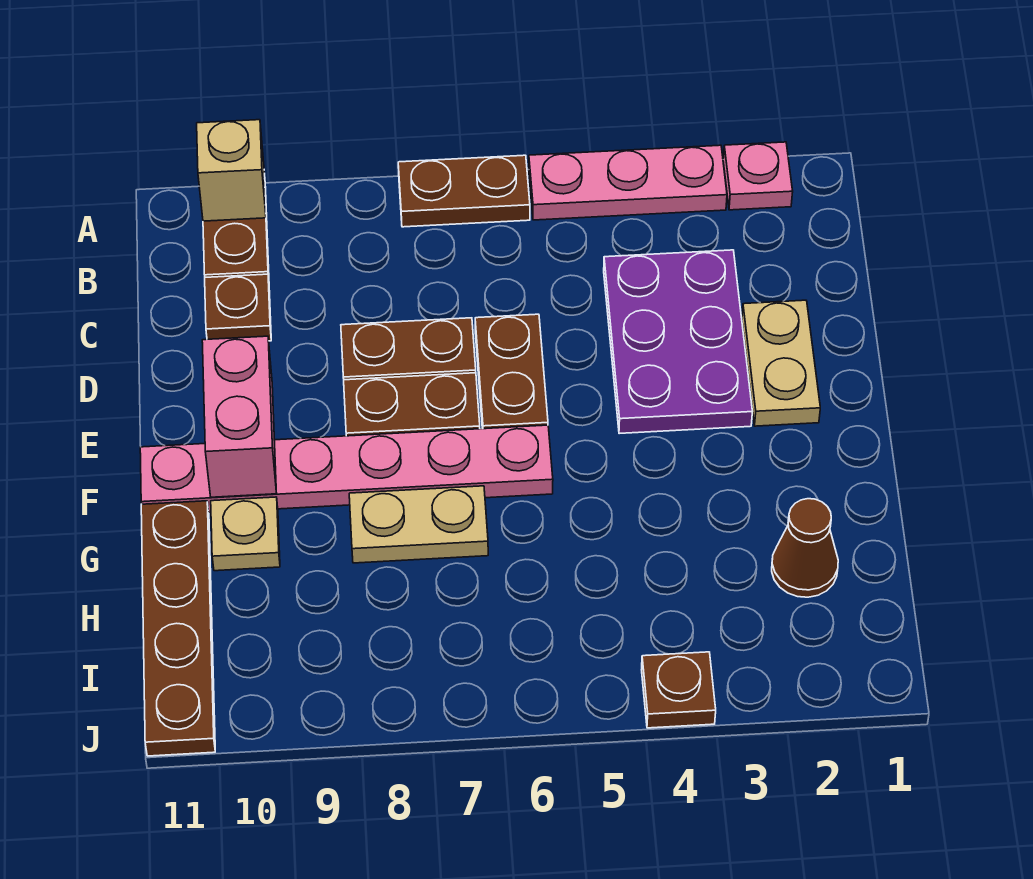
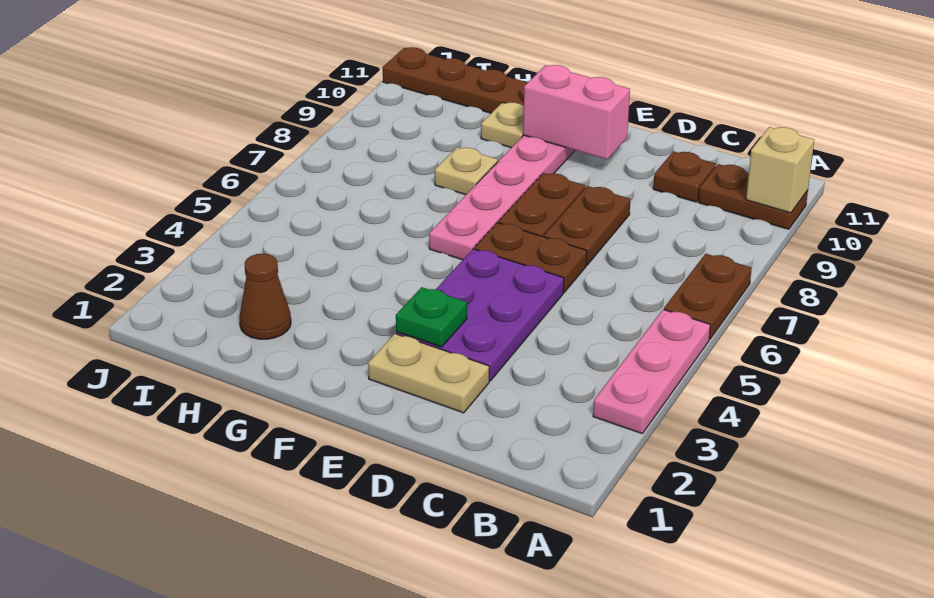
pink plate A2 level 1 -> none
purple plate C3:E4 level 1 -> purple plate D3:E5 level 1
none -> green plate E3 level 2
tan plate G7:G8 level 1 -> tan plate G8 level 1
brown plate J4 level 1 -> none

